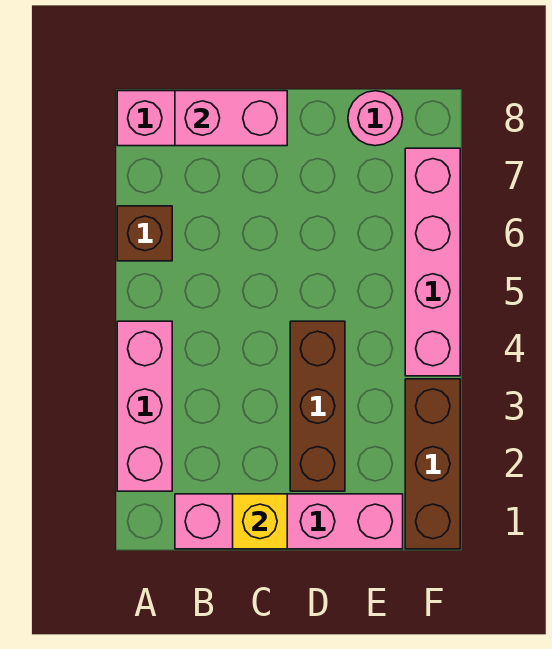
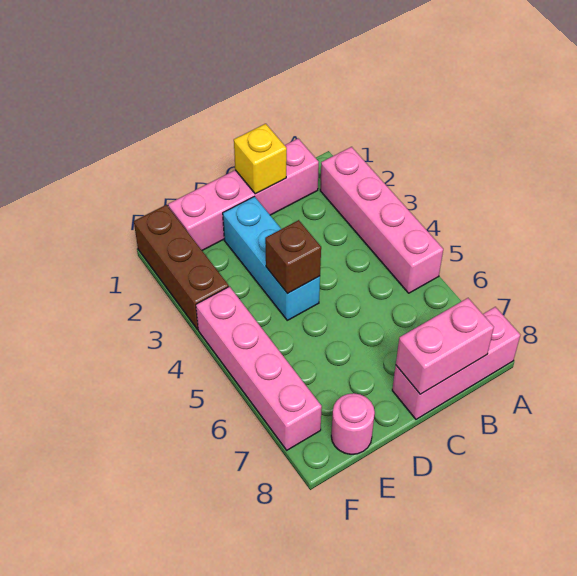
pink brick A2:A4 level 1 -> pink brick A2:A5 level 1
brown brick A6 level 1 -> brown brick D4 level 2
brown brick D2:D4 level 1 -> cyan brick D2:D4 level 1

